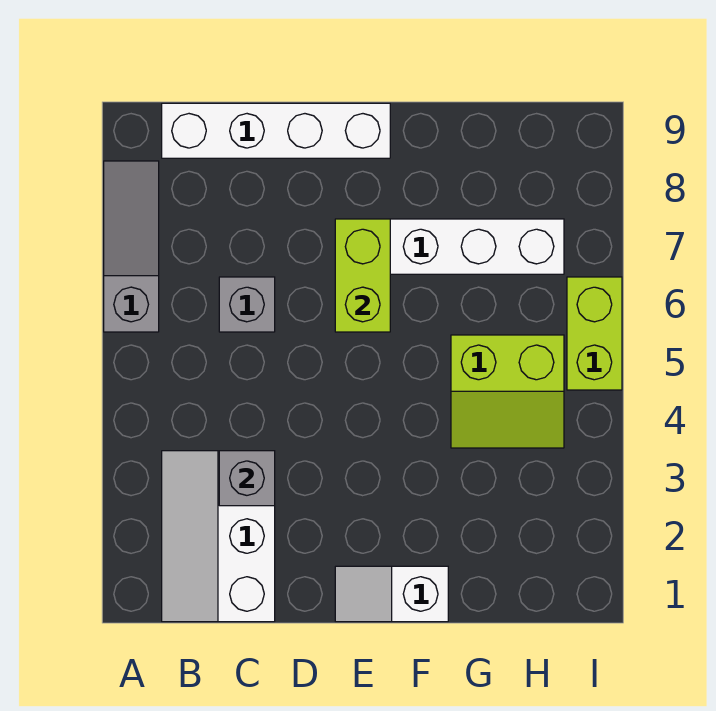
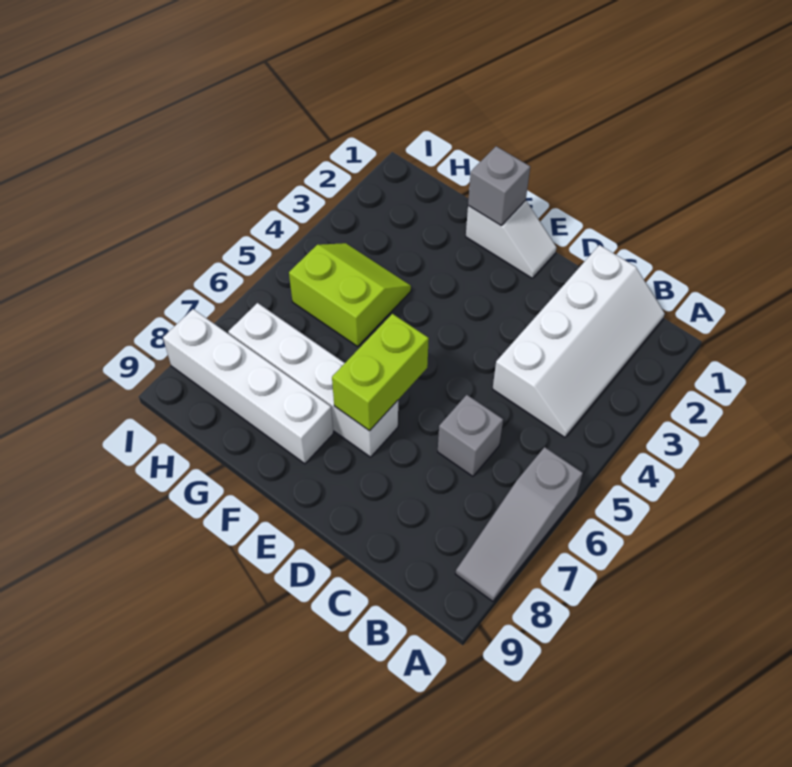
white slope B1:C3 level 1 top C -> white slope B1:C4 level 1 top C
white brick B9:E9 level 1 -> white brick F8:I8 level 1
grey brick C3 level 2 -> grey brick F1 level 2
lime brick I5:I6 level 1 -> none

